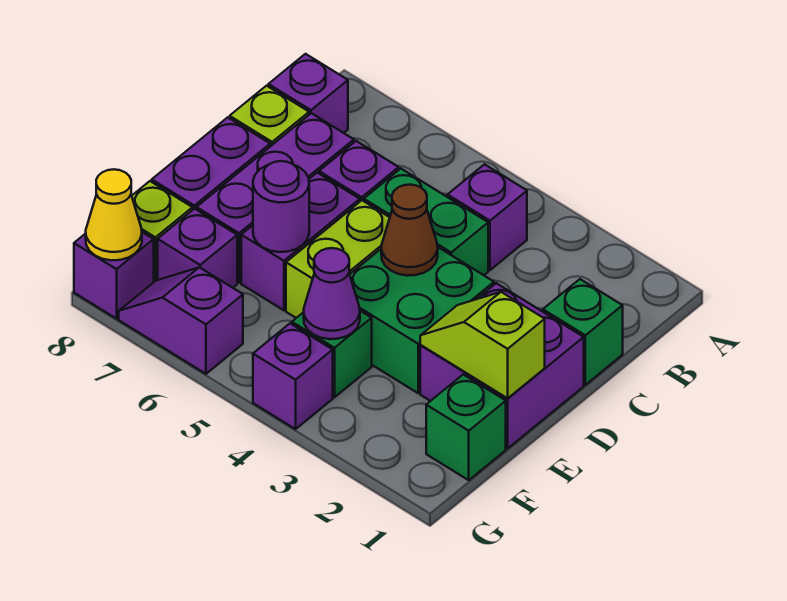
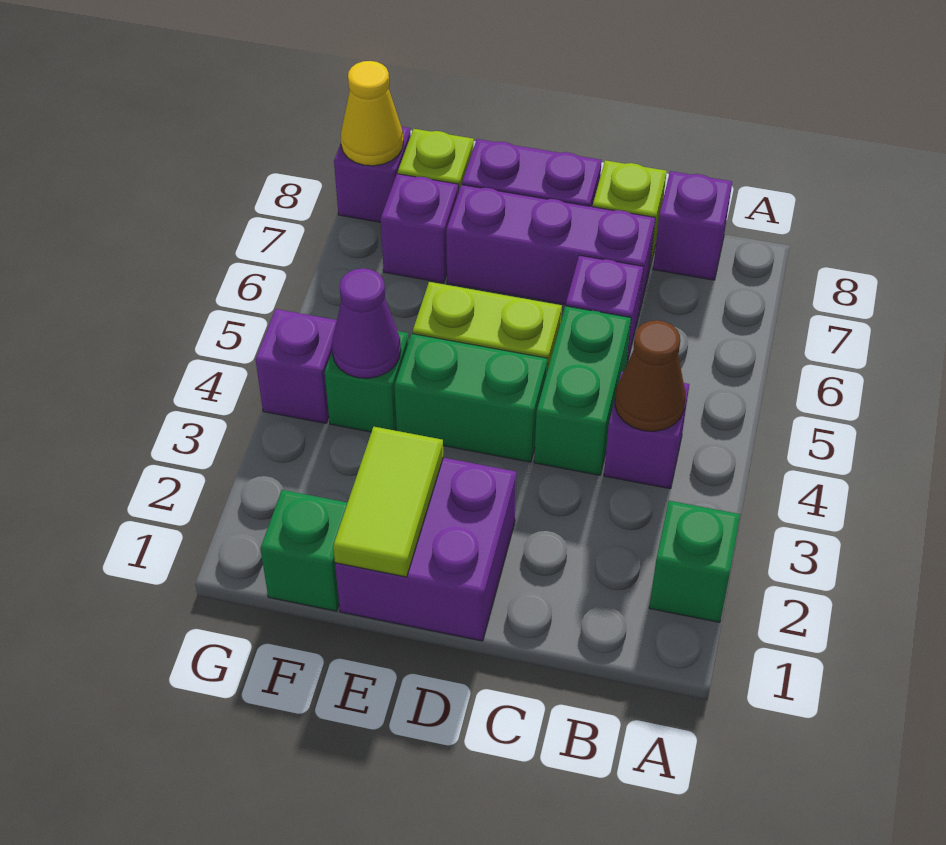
green brick C1 level 1 -> green brick A2 level 1
green brick D3:E4 level 1 -> green brick D4:E4 level 1
brown cone D4 level 2 -> brown cone B4 level 2
purple brick D6:E6 level 1 -> none
lime slope E1:E2 level 2 top 1 -> lime tile E1:E2 level 2
purple round brick E6 level 2 -> none
purple slope G6:G7 level 1 top 6 -> none

